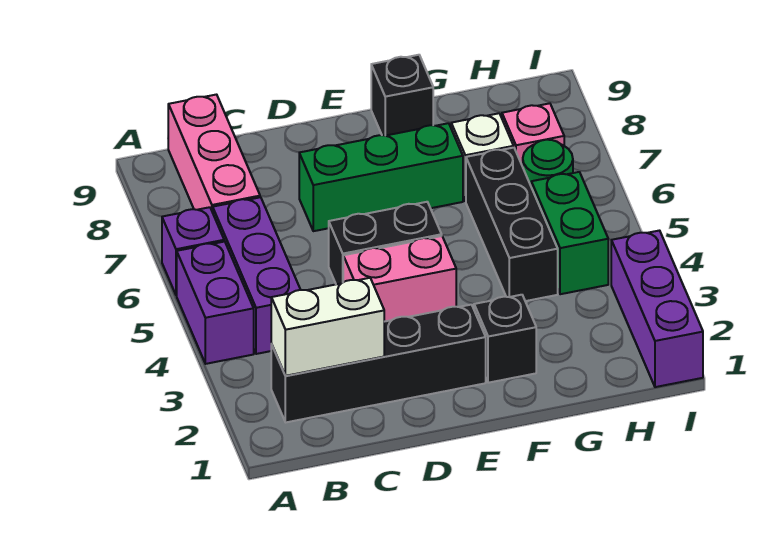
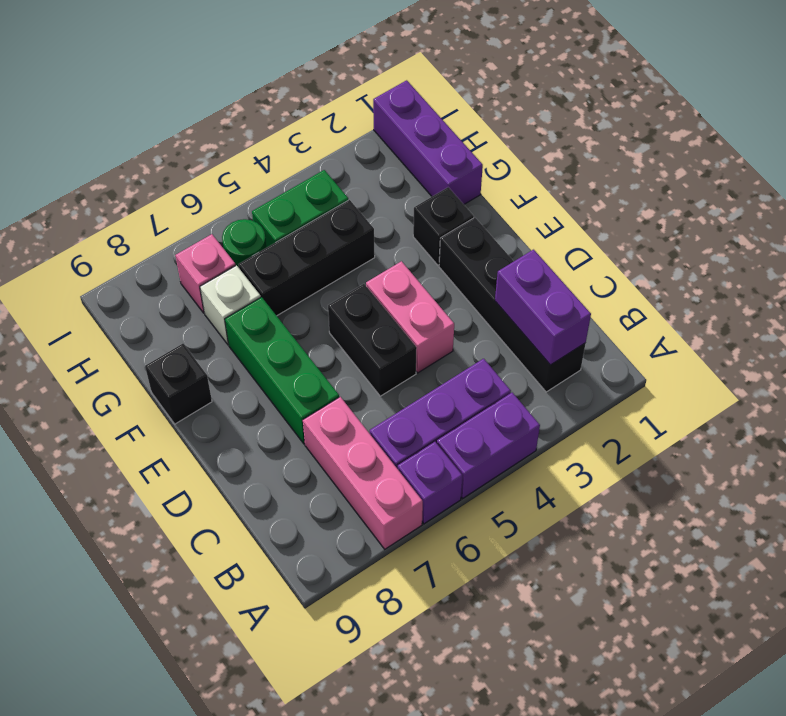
white brick B2:C2 level 2 -> purple brick B2:C2 level 2
pink brick B7:B9 level 1 -> pink brick A7:C7 level 1
purple brick I1:I3 level 1 -> purple brick G1:I1 level 1

